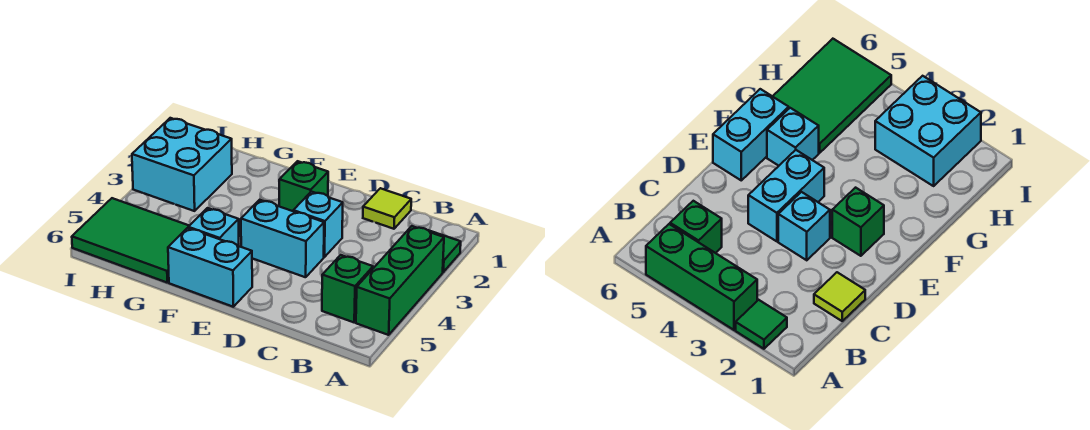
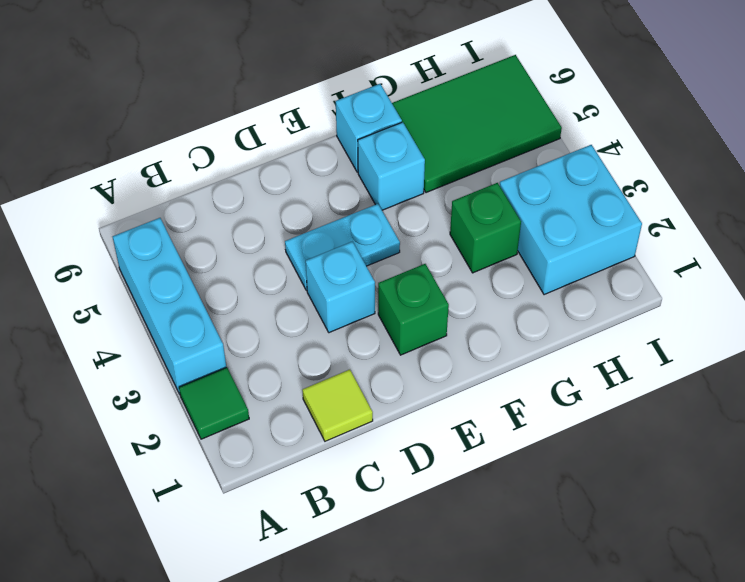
green brick A3:A5 level 1 -> cyan brick A3:A5 level 1
green brick B5 level 1 -> green brick G3 level 1
cyan brick D4:E4 level 1 -> cyan plate D4:E4 level 1
cyan brick E6:F6 level 1 -> cyan brick F6 level 1

